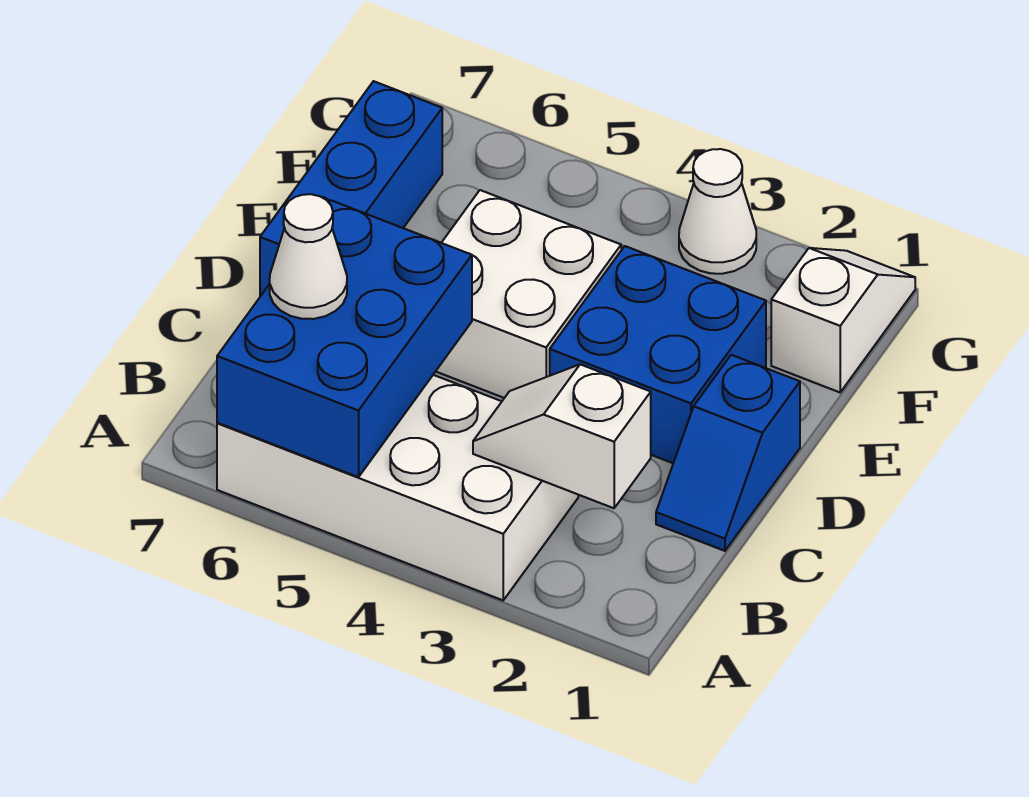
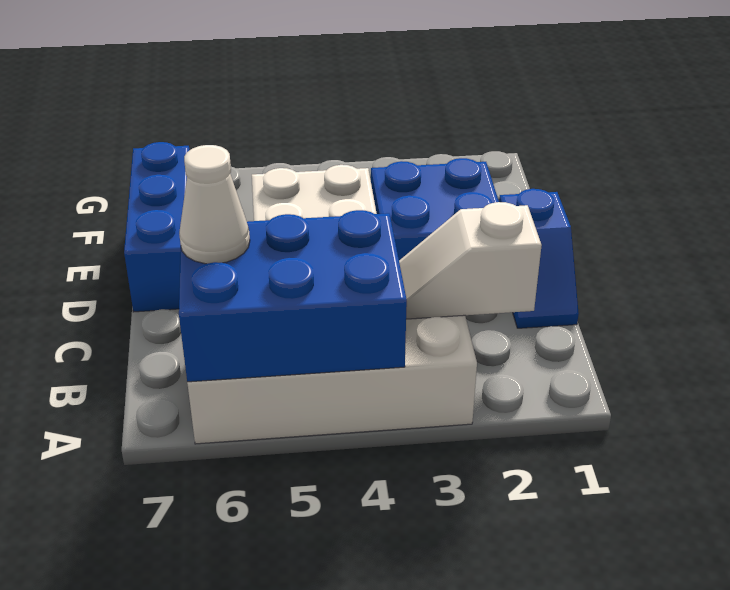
blue brick A5:C6 level 2 -> blue brick A4:B6 level 2
white slope F1:G1 level 1 top F -> none
white cone G3 level 1 -> none

